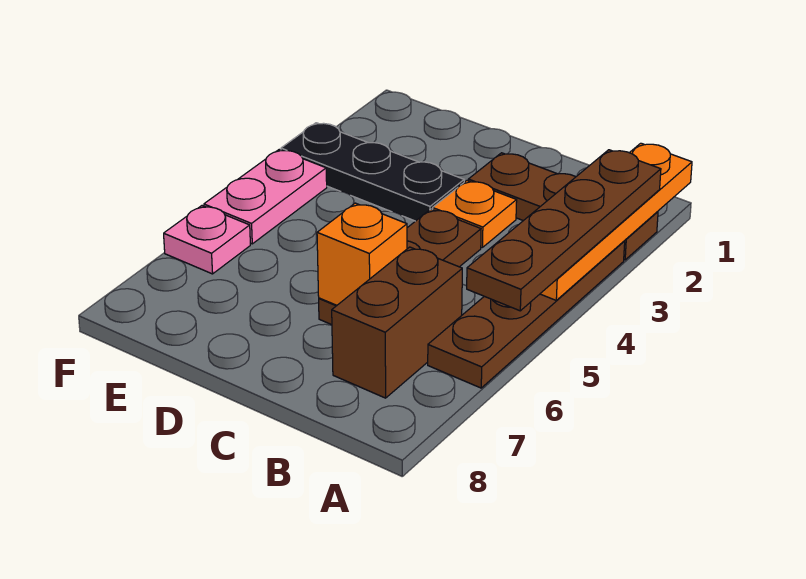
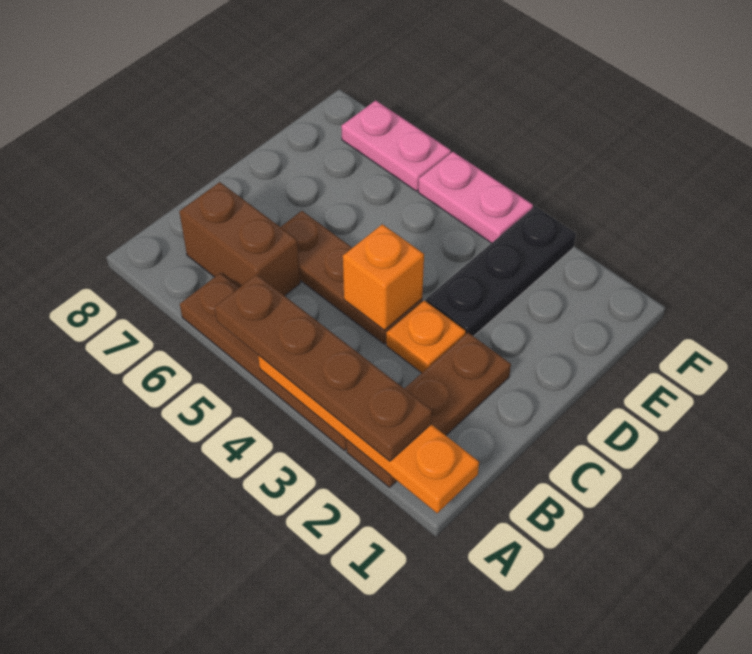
orange brick C6 level 2 -> orange brick C4 level 2
pink plate F6 level 1 -> pink plate F6:F7 level 1

